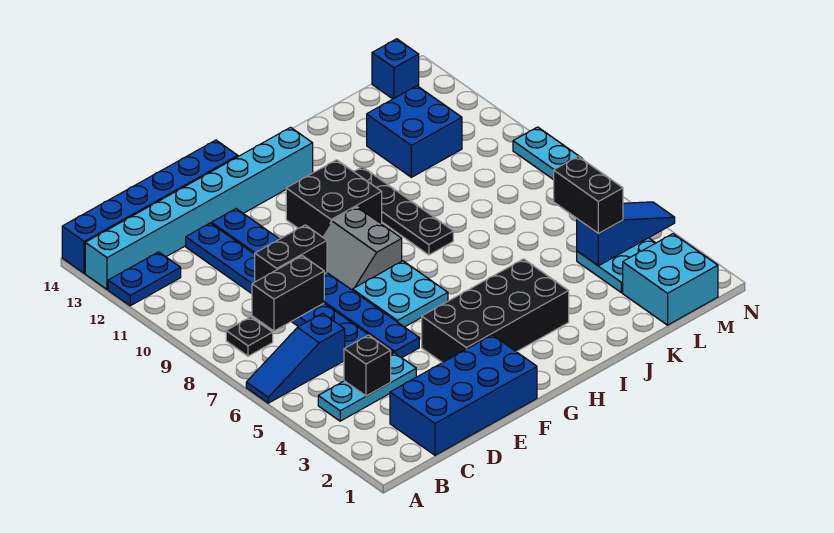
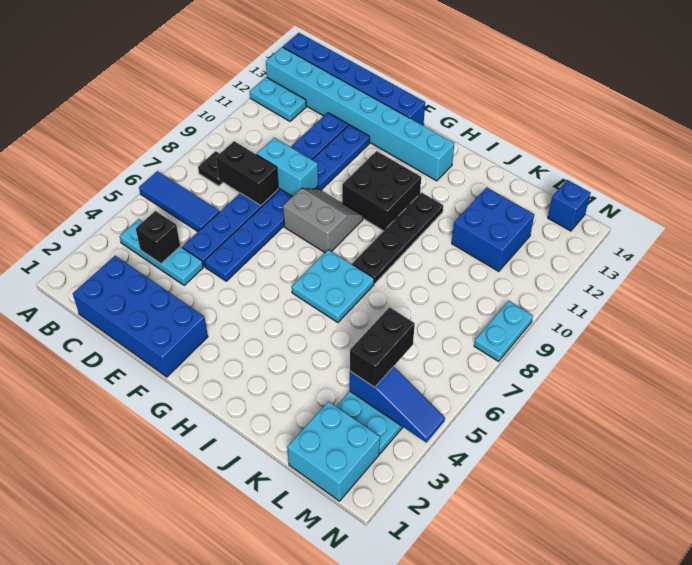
blue slope A6:C6 level 1 top C -> blue tile A6:C6 level 1
blue plate A12:B12 level 1 -> cyan plate A12:B12 level 1
black brick D9:E9 level 2 -> cyan brick D9:E9 level 2
black brick F3:I4 level 1 -> none
cyan plate F6:G7 level 1 -> cyan plate H6:I7 level 1
grey slope F8:G9 level 1 top G -> grey slope F8:G9 level 1 top 8

